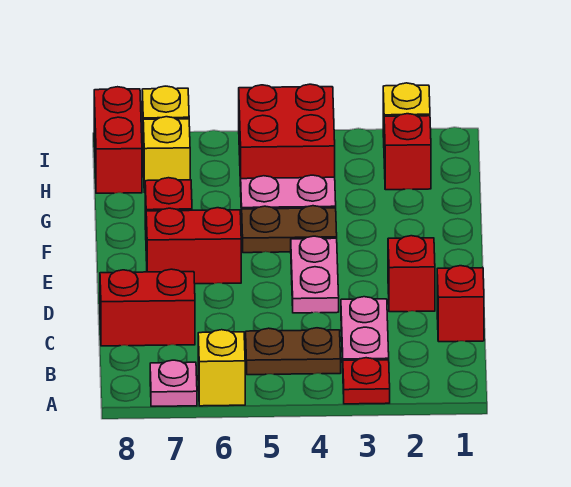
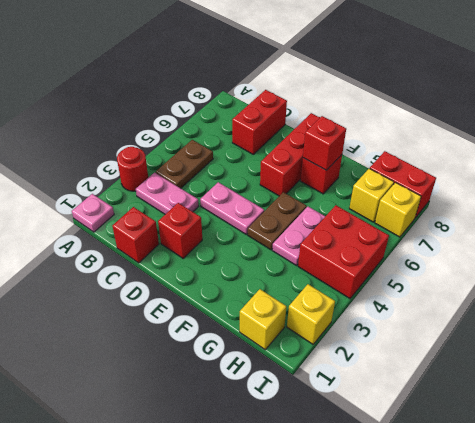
red plate A3 level 1 -> red round brick A3 level 1
yellow brick A6 level 1 -> yellow brick H1 level 1
pink plate A7 level 1 -> pink plate A1 level 1
red brick E6:E7 level 1 -> red brick E6:E8 level 1
red brick H2 level 1 -> red brick F7 level 2

